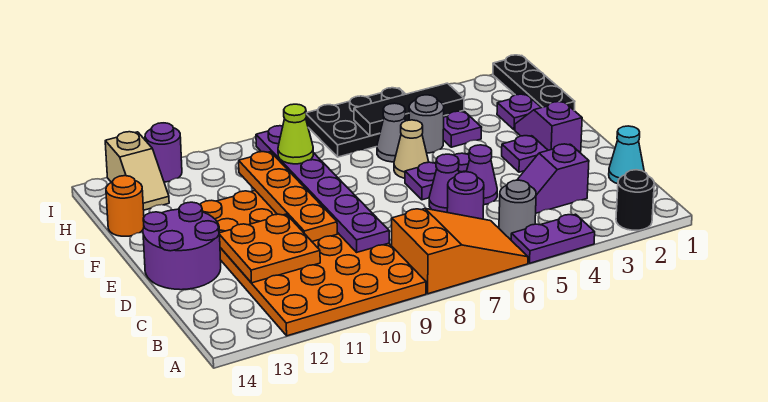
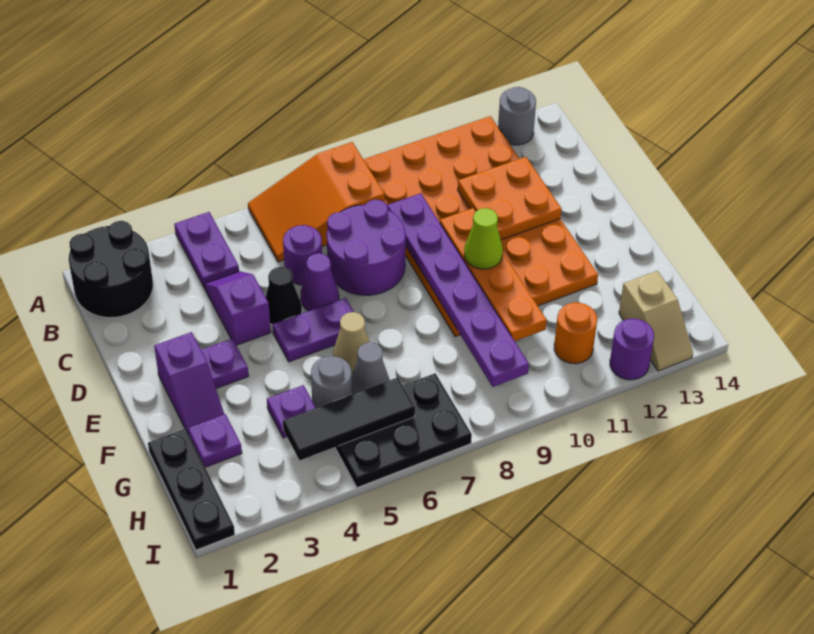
black round brick A2 level 1 -> black round brick A1:B2 level 1
purple plate A4:A5 level 1 -> purple plate A4:B4 level 1
grey round brick B5 level 1 -> grey round brick A13 level 1
cyan cone C1 level 1 -> none
purple slope C3:C4 level 1 top 3 -> purple slope C4:D4 level 1 top D
purple cone D5 level 1 -> black cone D5 level 1
purple round brick D13:E14 level 1 -> purple round brick C7:D8 level 1
lime cone G9 level 3 -> lime cone E10 level 3
orange round brick G14 level 1 -> orange round brick H11 level 1
tan slope H13:I13 level 1 top I -> tan slope H13:I13 level 1 top H

